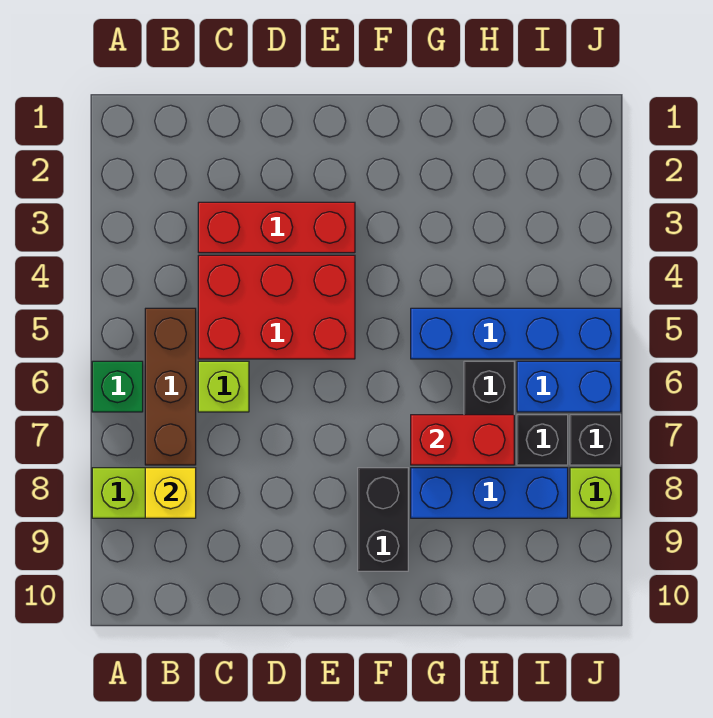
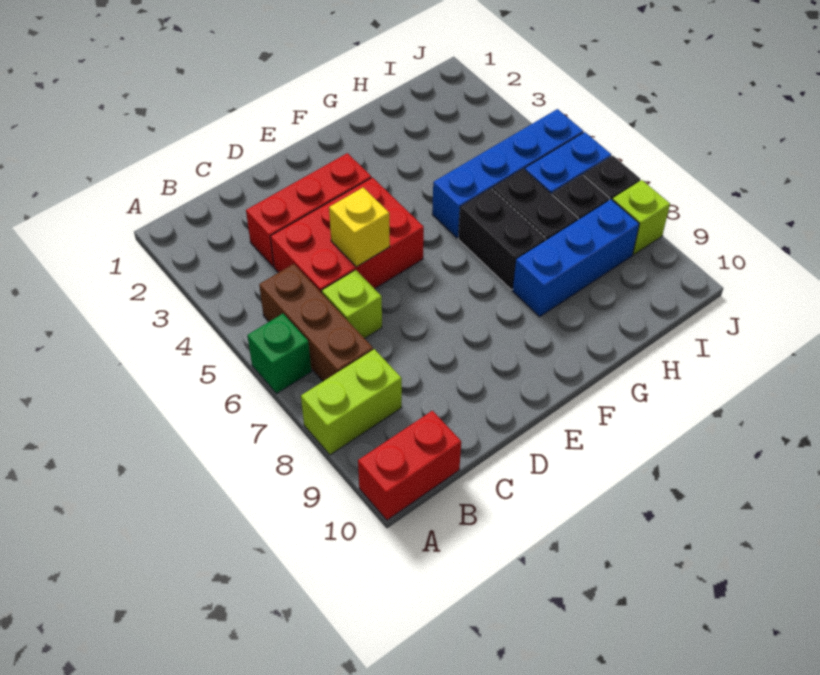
yellow brick B8 level 2 -> yellow brick D5 level 2
black brick F8:F9 level 1 -> black brick G6:G7 level 1
red brick G7:H7 level 2 -> red brick A10:B10 level 1

